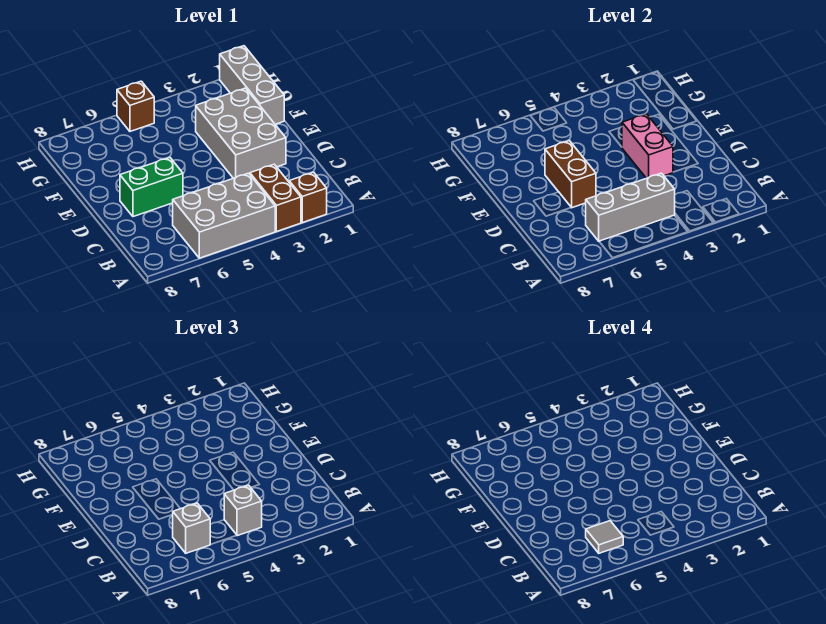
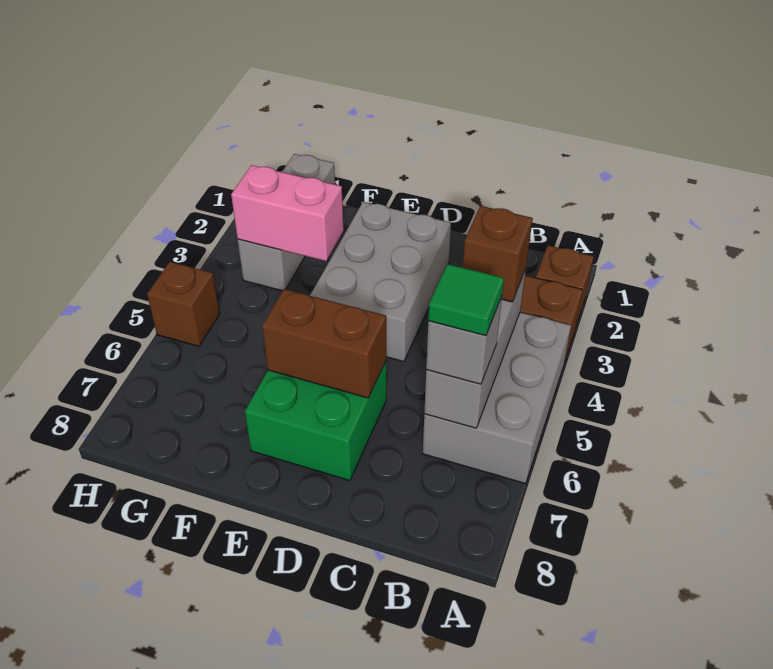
grey brick B4 level 3 -> brown brick B4 level 3
grey tile B6 level 4 -> green tile B6 level 4
grey brick D2:F3 level 1 -> grey brick D2:E4 level 1
pink brick D3:E3 level 2 -> pink brick F3:G3 level 2
green brick D6:D7 level 1 -> green brick D6:E7 level 1
grey brick F1:H1 level 1 -> grey brick G1:G3 level 1

